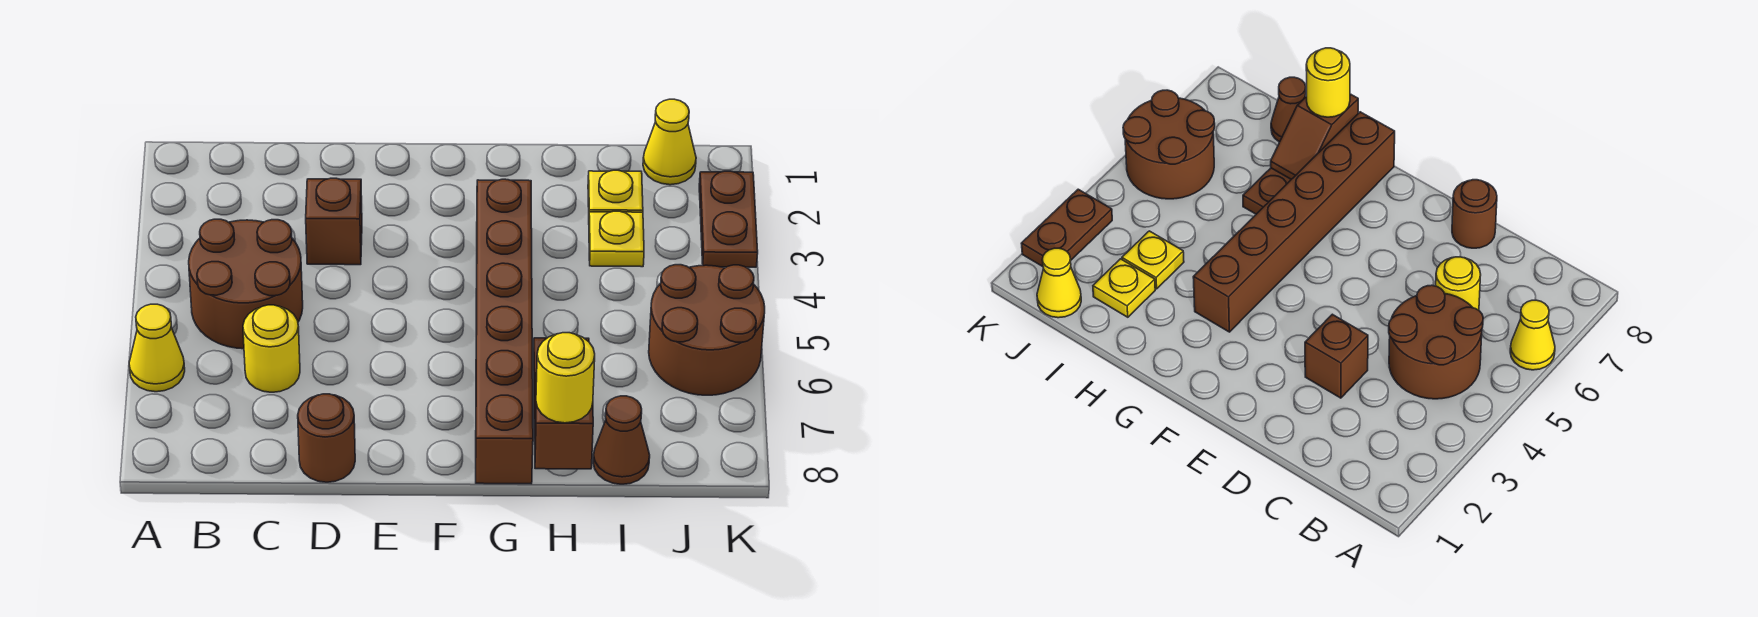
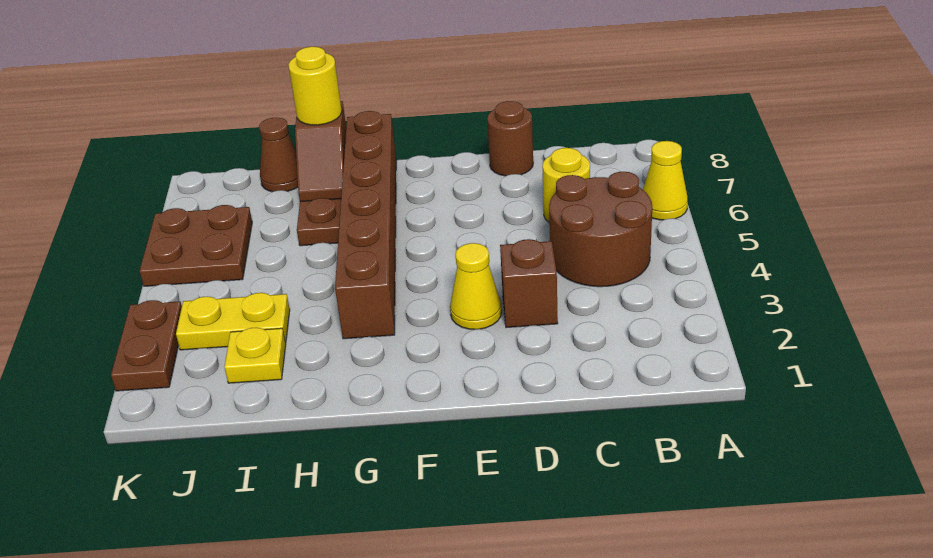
yellow plate I3 level 1 -> yellow plate I3:J3 level 1
yellow cone J1 level 1 -> yellow cone E3 level 1
brown round brick J5:K6 level 1 -> brown plate J5:K6 level 1

